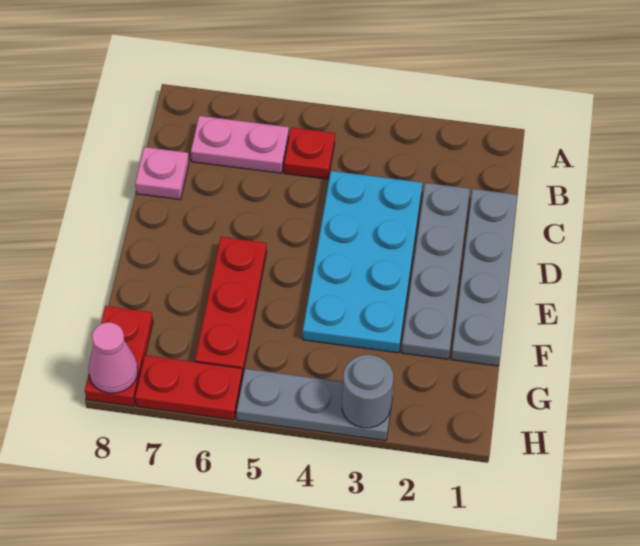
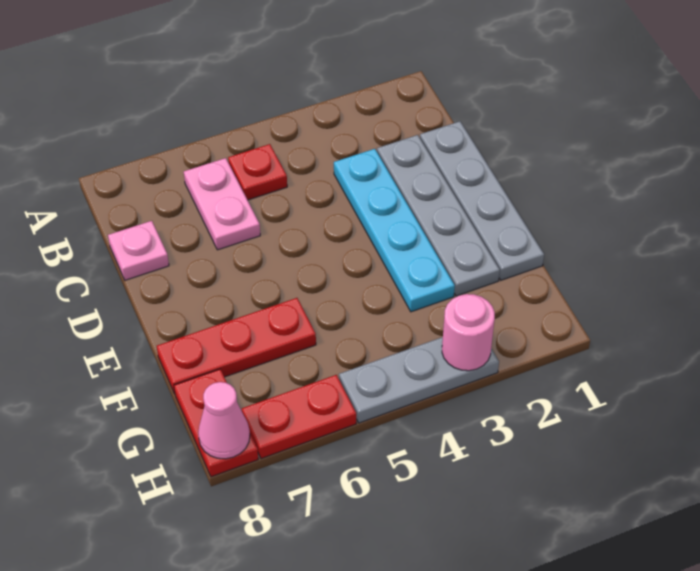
pink plate B6:B7 level 1 -> pink plate B6:C6 level 1
cyan plate C3:F4 level 1 -> cyan plate C3:F3 level 1
red plate E6:G6 level 1 -> red plate F6:F8 level 1
grey round brick H3 level 2 -> pink round brick H3 level 2

